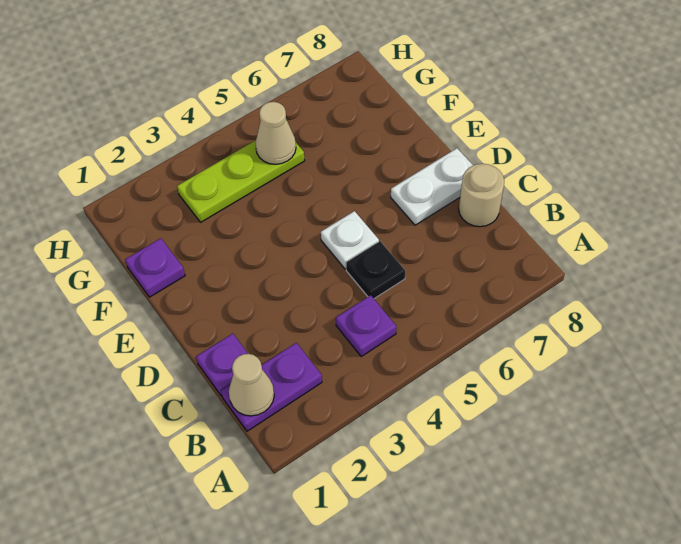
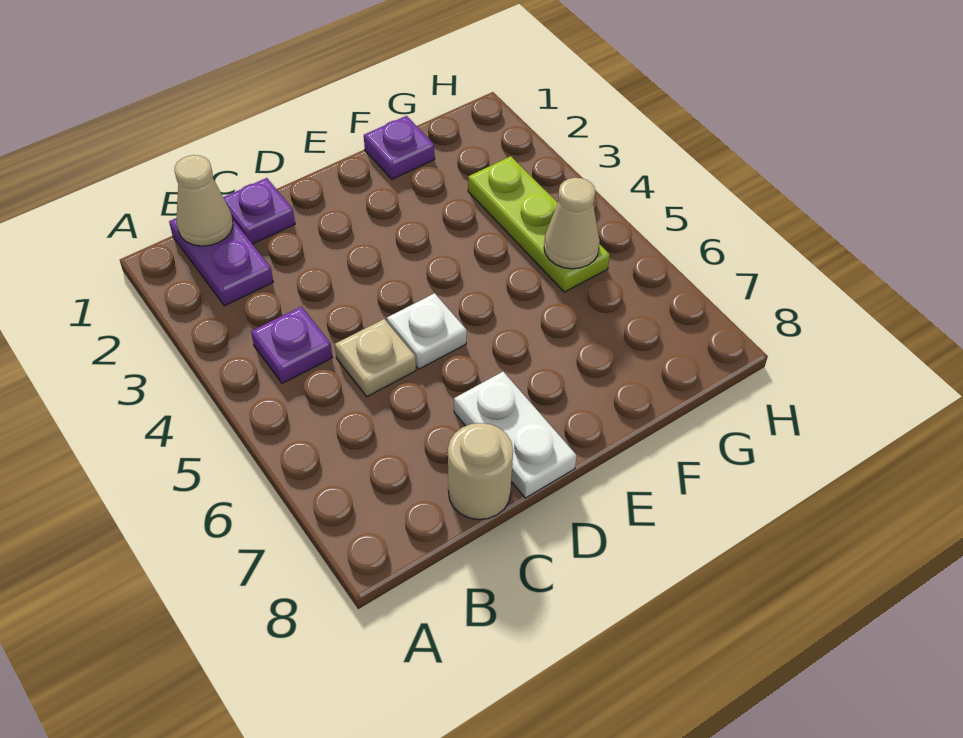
black plate C5 level 1 -> tan plate C5 level 1

